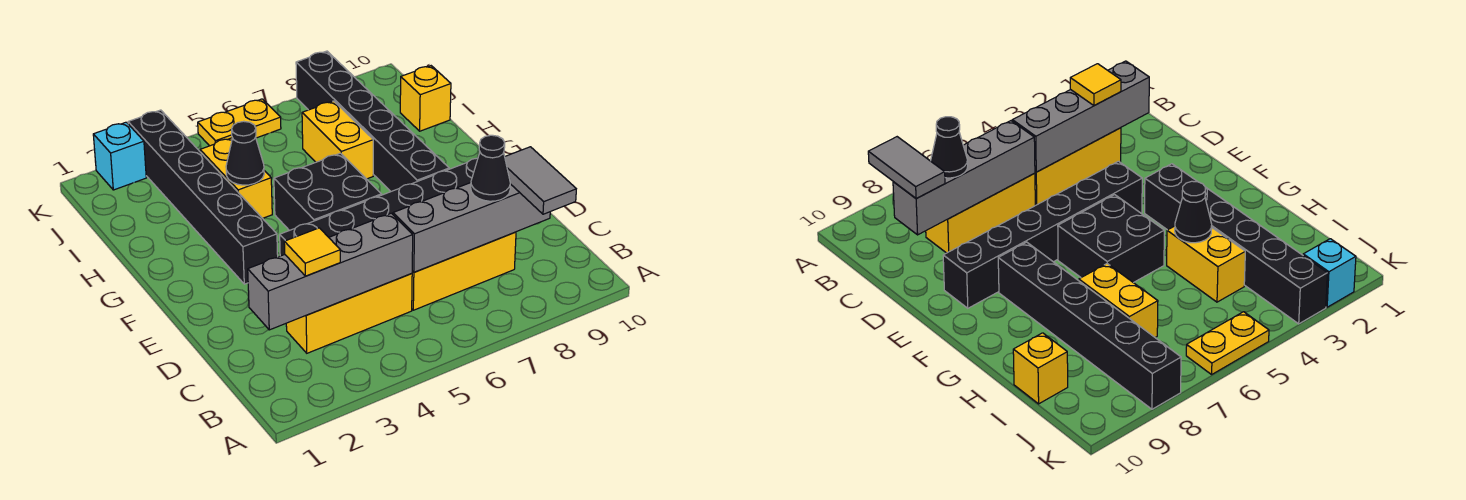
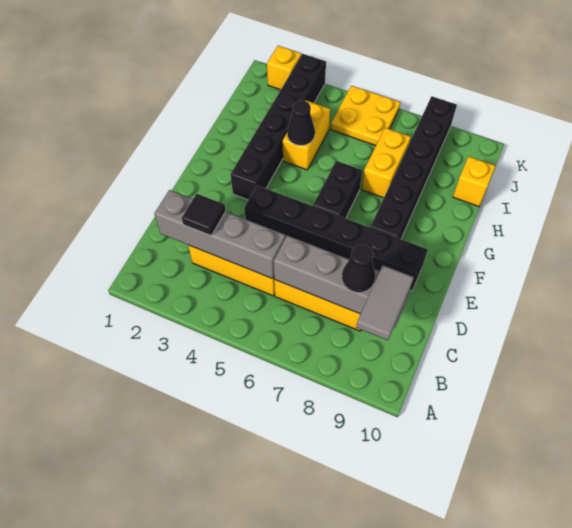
yellow tile C3 level 3 -> black tile C3 level 3
black brick F5:G6 level 1 -> black brick F6:G6 level 1
cyan brick K2 level 1 -> yellow brick K2 level 1
yellow plate K5:K6 level 1 -> yellow plate J5:K6 level 1

